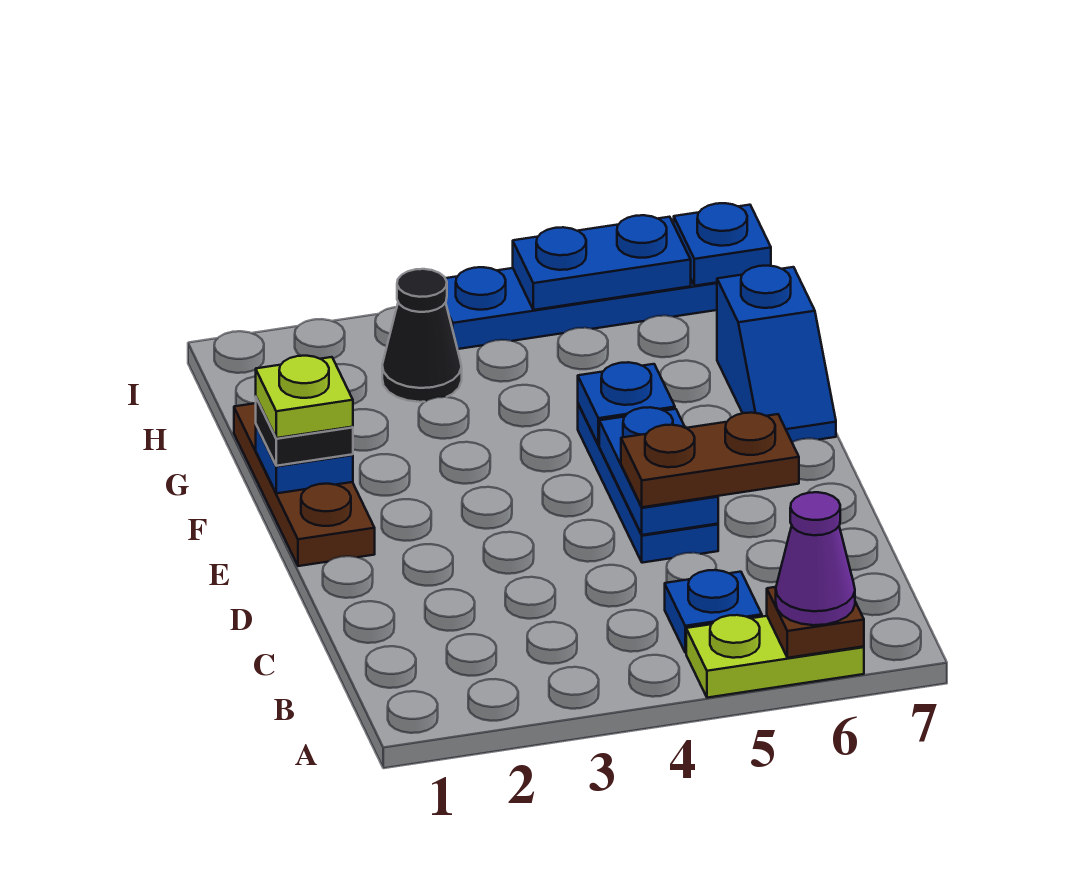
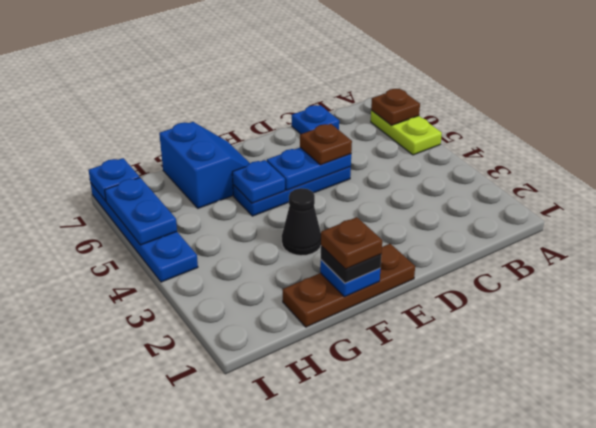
purple cone A6 level 3 -> none
blue plate B5 level 1 -> blue plate C7 level 1
brown plate D5:D6 level 3 -> brown plate D5 level 3
lime plate F1 level 4 -> brown plate F1 level 4
blue slope F7:G7 level 1 top G -> blue slope F6:G7 level 1 top G
black cone H3 level 1 -> black cone F3 level 1

